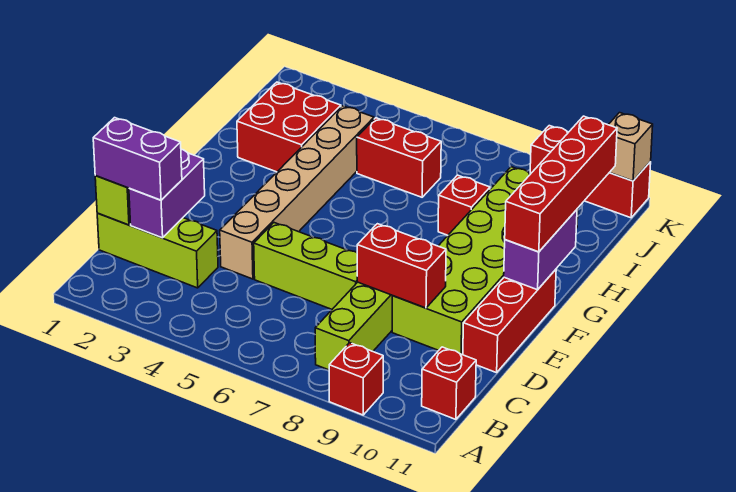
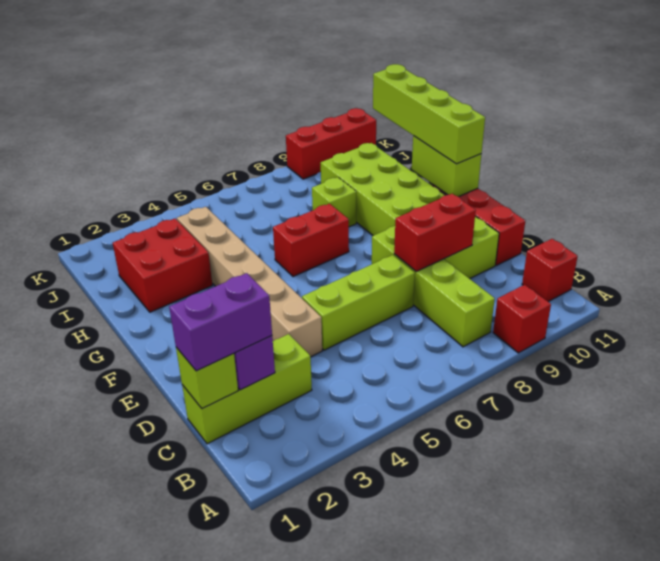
purple brick F11:G11 level 2 -> lime brick F11:G11 level 2
red brick F11:I11 level 3 -> lime brick F11:I11 level 3
red brick H8 level 1 -> lime brick H8 level 1
red brick I5:I6 level 1 -> red brick G6:G7 level 1
tan brick K11 level 2 -> none

